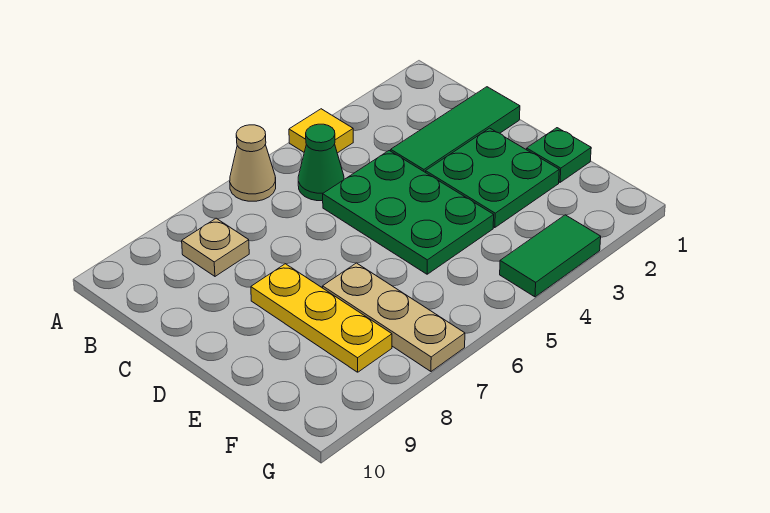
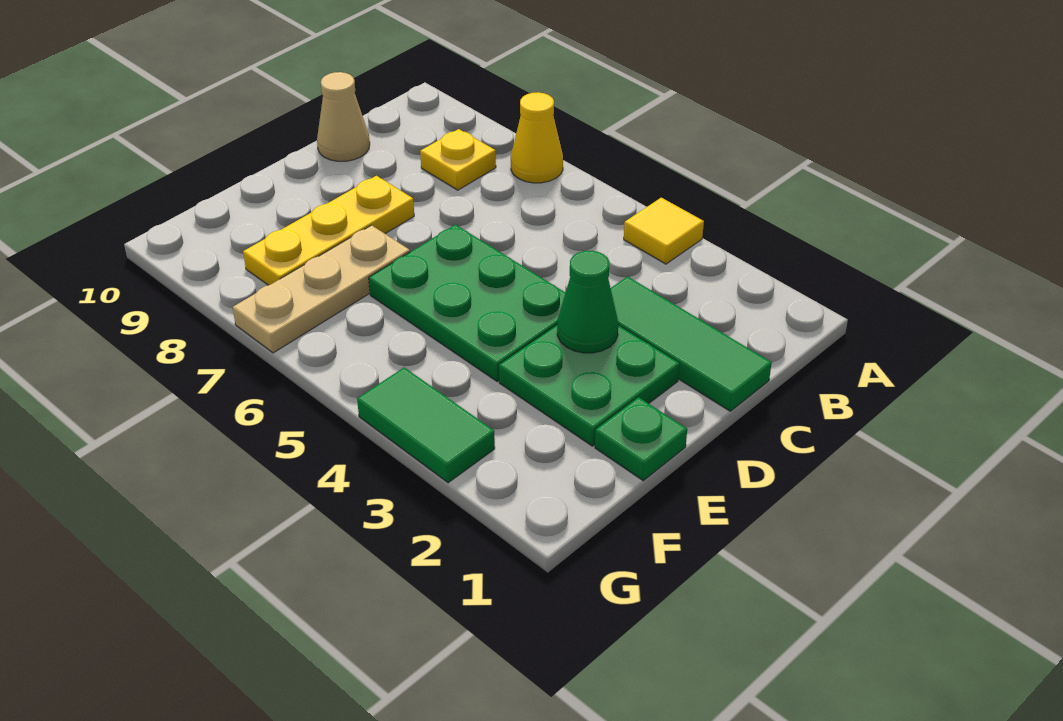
tan cone A6 level 1 -> tan cone C10 level 1
none -> yellow cone A7 level 1
green cone B5 level 1 -> green cone D3 level 2
tan plate B8 level 1 -> yellow plate B8 level 1
green plate C4:E5 level 1 -> green plate D4:E6 level 1

